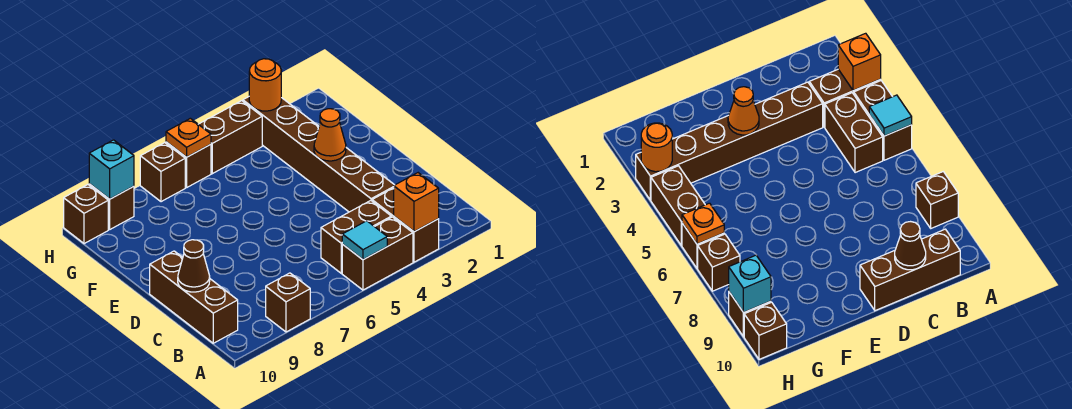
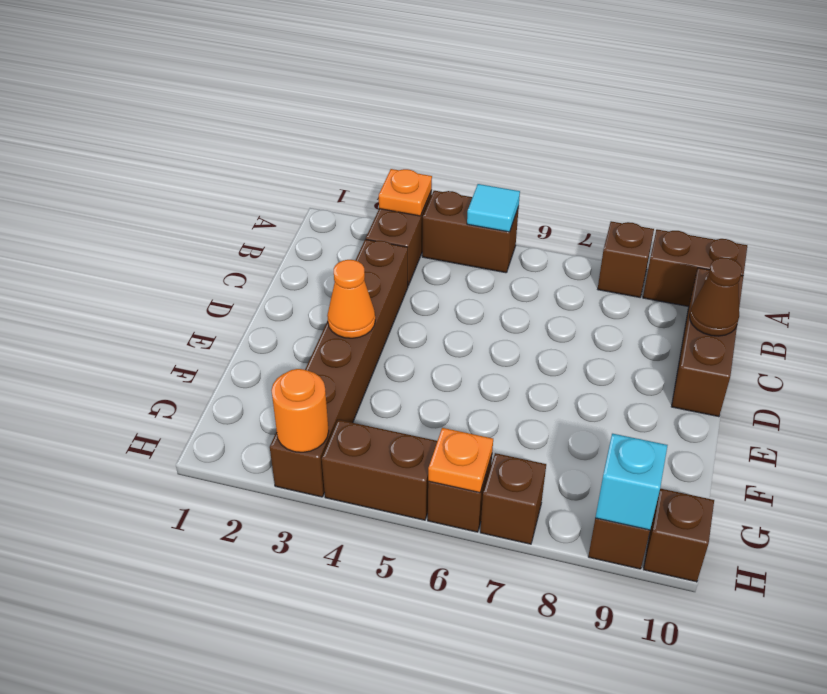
orange brick A3 level 2 -> orange plate A3 level 2
brown brick B4:B5 level 1 -> brown brick A9:A10 level 1

